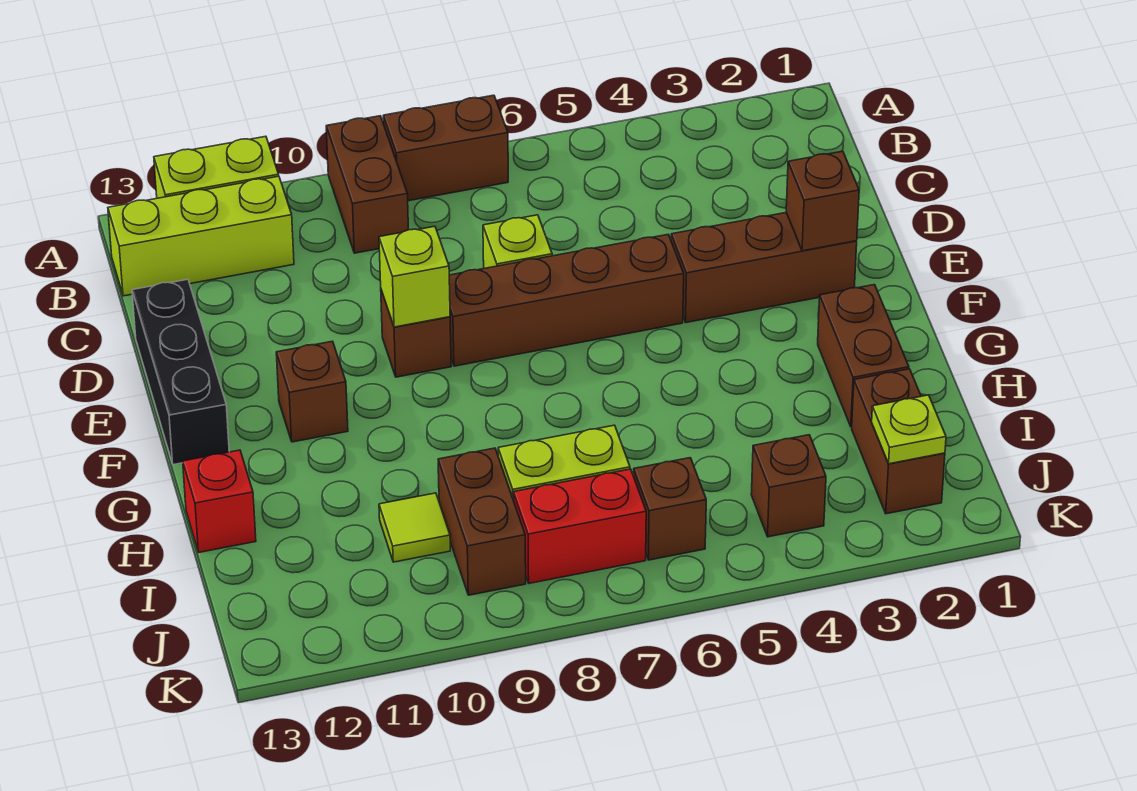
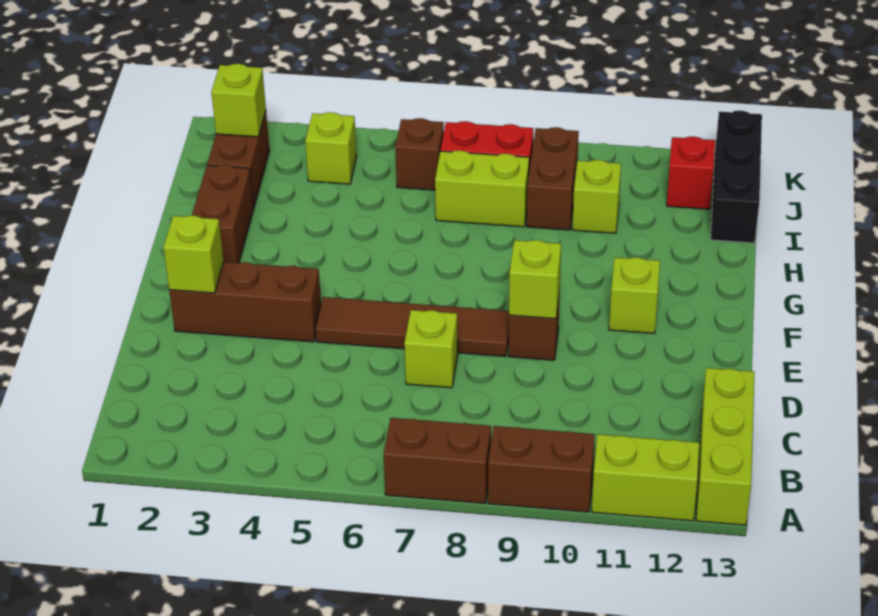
brown brick A9:B9 level 1 -> brown brick A9:A10 level 1
lime brick B11:B13 level 1 -> lime brick A13:C13 level 1
black brick D13:F13 level 1 -> black brick I13:K13 level 1
brown brick E2 level 2 -> lime brick E2 level 2
brown brick E5:E8 level 1 -> brown tile E5:E8 level 1
brown brick F11 level 1 -> lime brick F11 level 1
red brick H13 level 1 -> red brick J12 level 1
lime tile I10 level 1 -> lime brick I10 level 1
lime plate J2 level 2 -> lime brick J2 level 2
brown brick J4 level 1 -> lime brick J4 level 1

